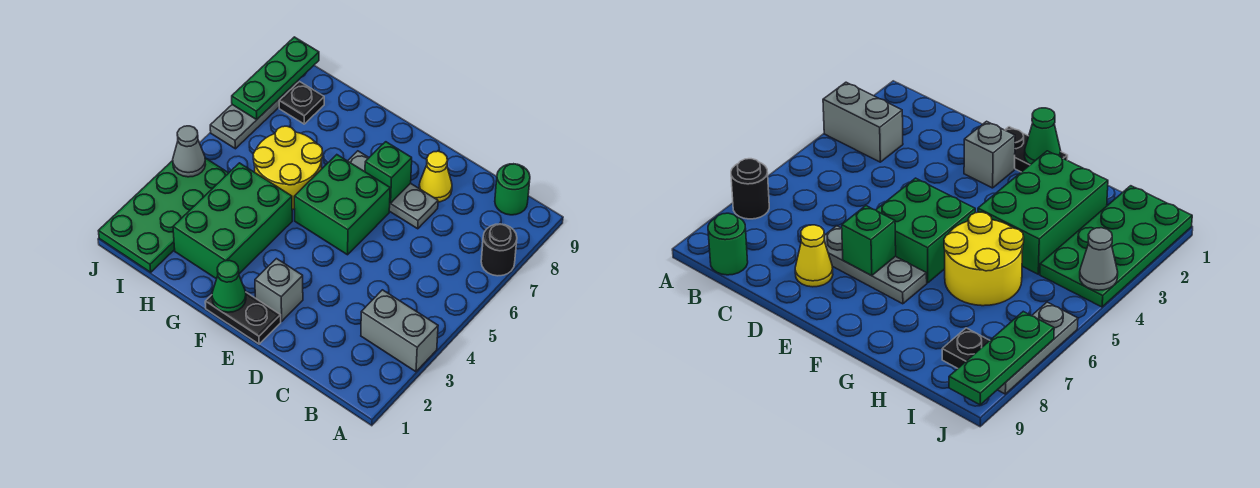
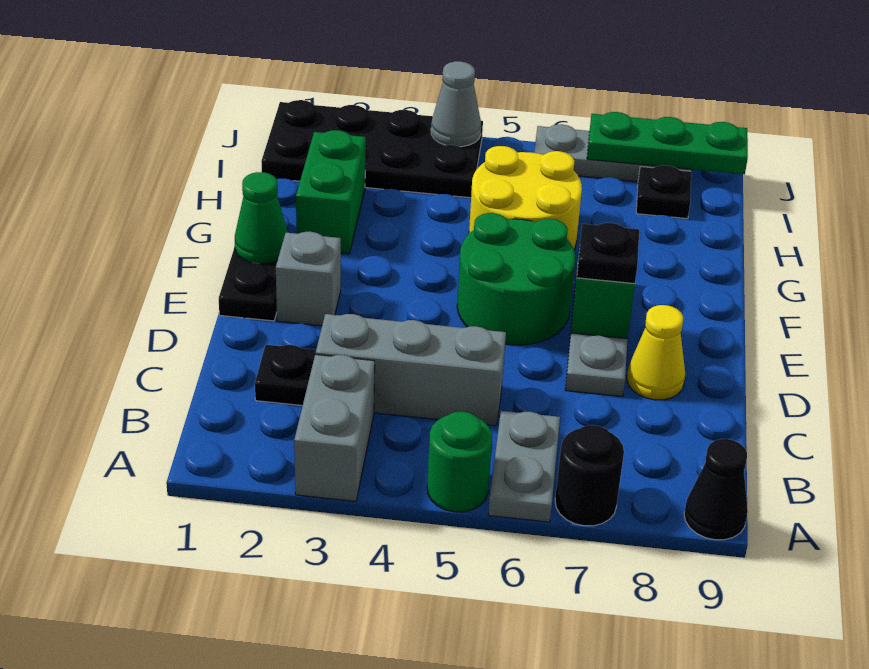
none -> grey plate A6:B6 level 1
none -> black cone A9 level 1
green round brick B9 level 1 -> green round brick A5 level 1
none -> black plate C2 level 1
none -> grey brick C3:C5 level 1
green brick E5:F6 level 1 -> green round brick E5:F6 level 1
none -> black plate E7 level 3
green brick G2:H4 level 1 -> green brick G2:H2 level 1
green plate I1:J4 level 1 -> black plate I1:J4 level 1

